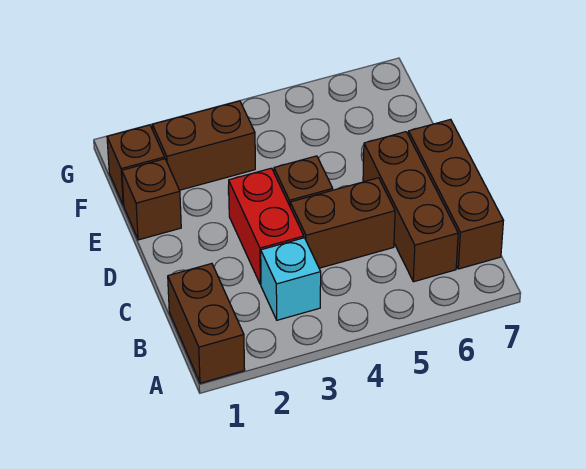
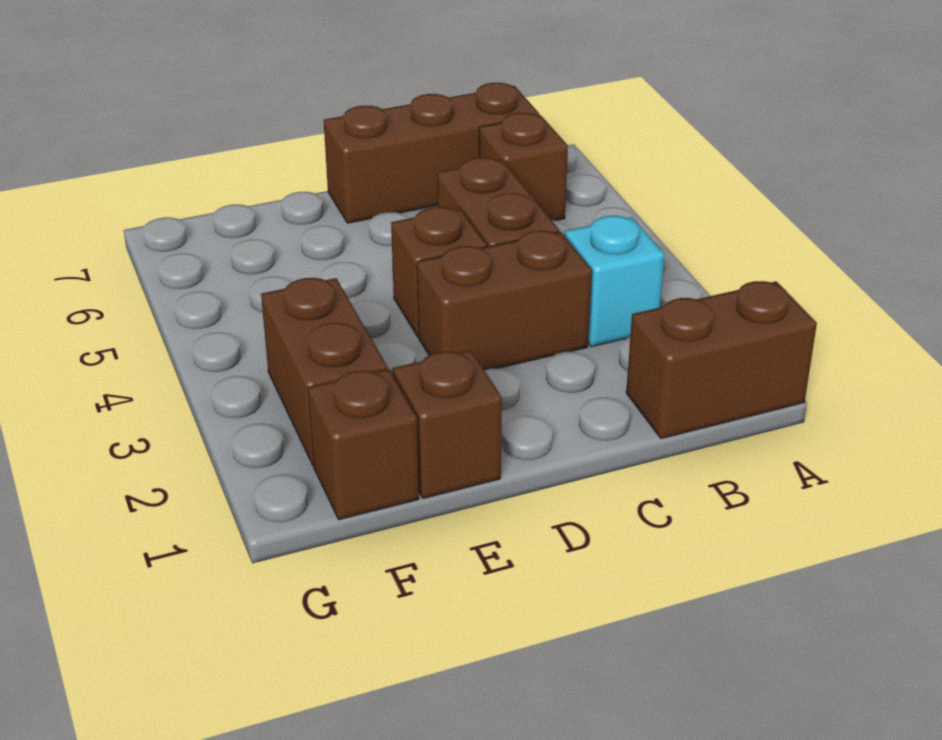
brown brick B6:D6 level 1 -> brown brick B6 level 1
red brick C3:D3 level 1 -> brown brick C3:D3 level 1

